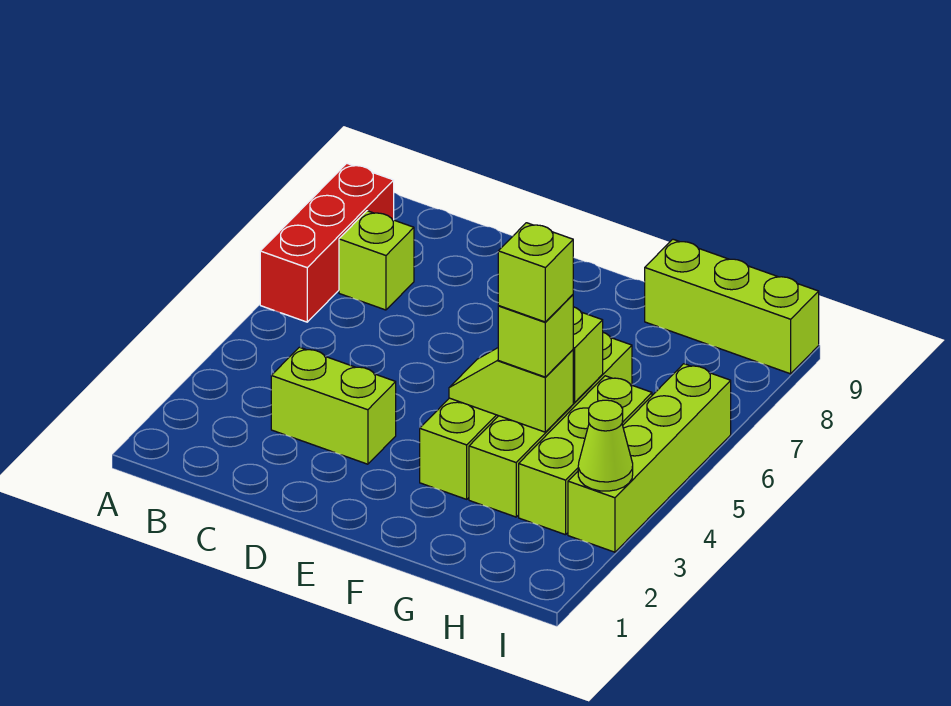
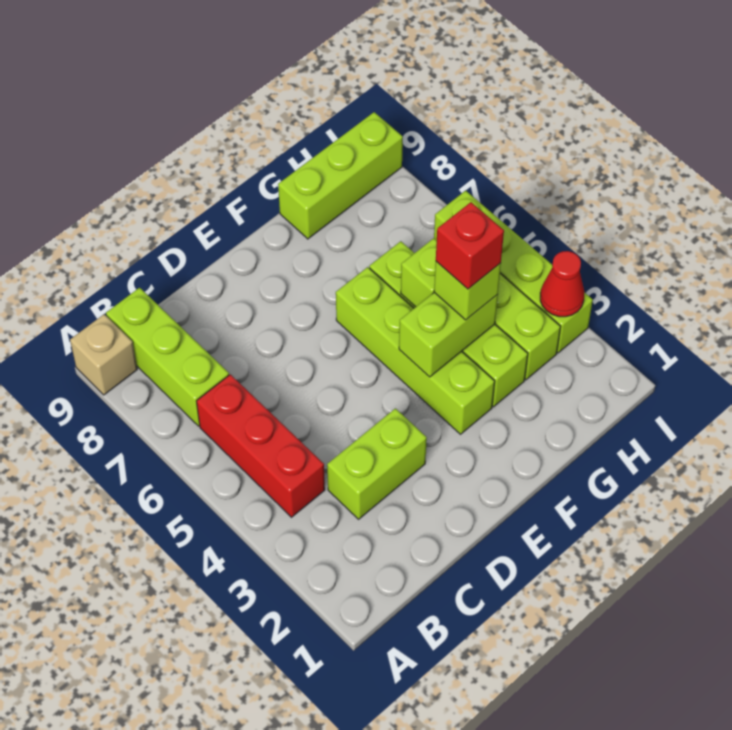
red brick A6:A8 level 1 -> red brick B4:B6 level 1
none -> tan brick A9 level 1
lime brick B7 level 1 -> lime brick B7:B9 level 1
lime slope F4:G4 level 2 top G -> lime brick F4:G4 level 2
lime brick G4 level 4 -> red brick G4 level 4
lime cone I3 level 2 -> red cone I3 level 2

